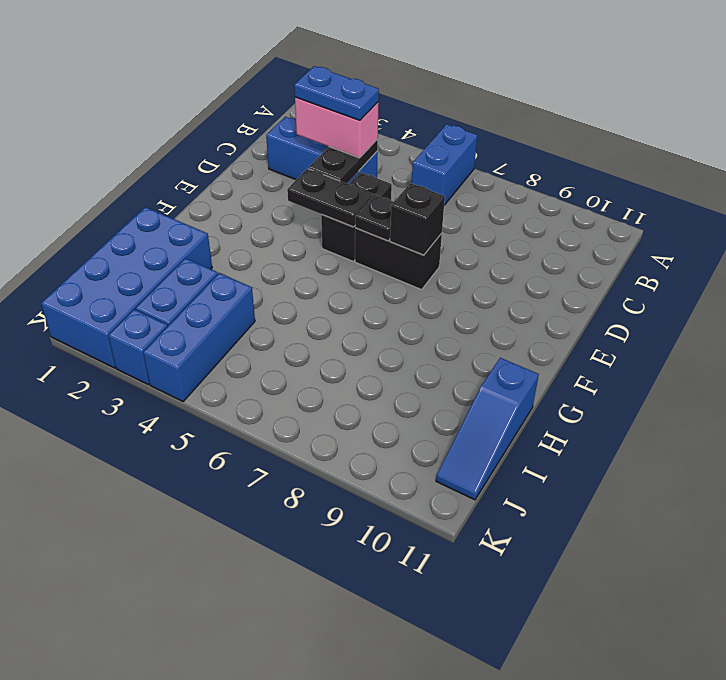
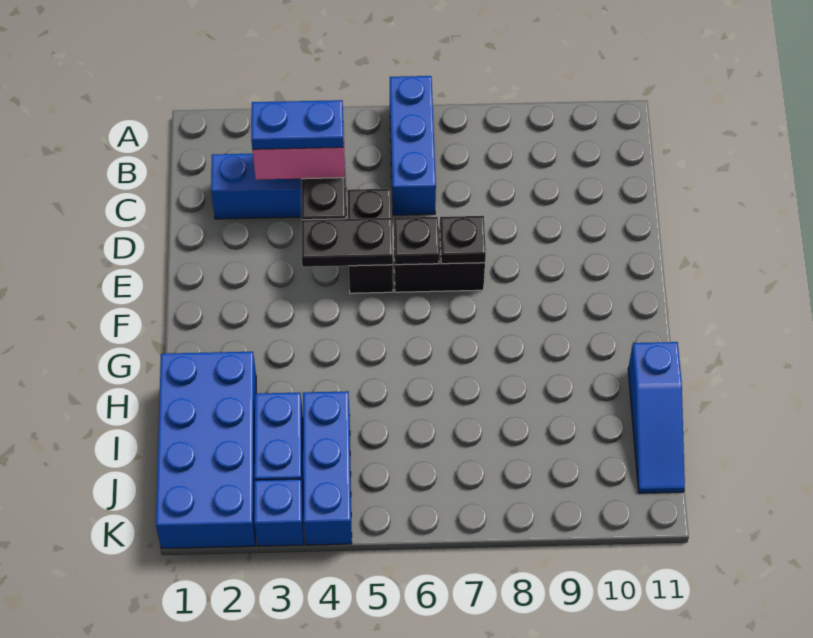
blue brick A6:B6 level 1 -> blue brick A6:C6 level 1
black brick E7 level 2 -> black plate E7 level 2

